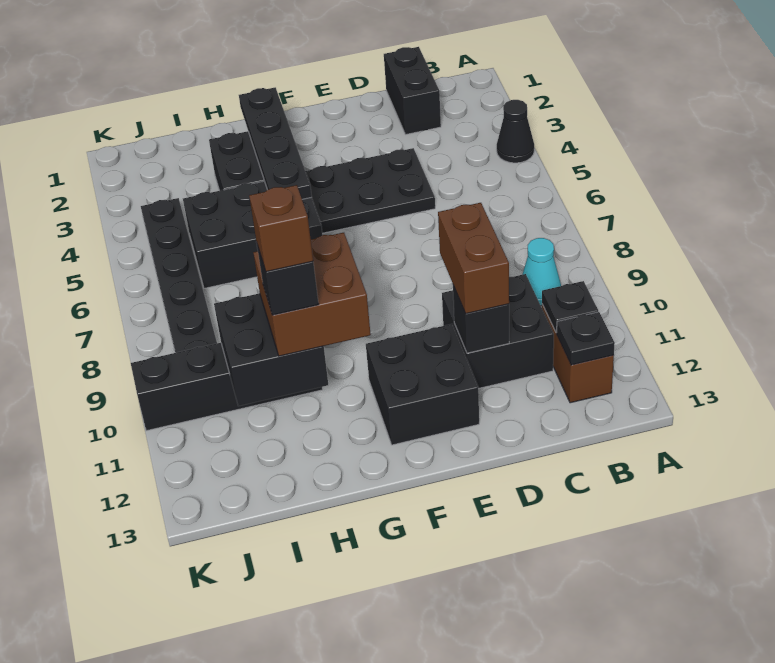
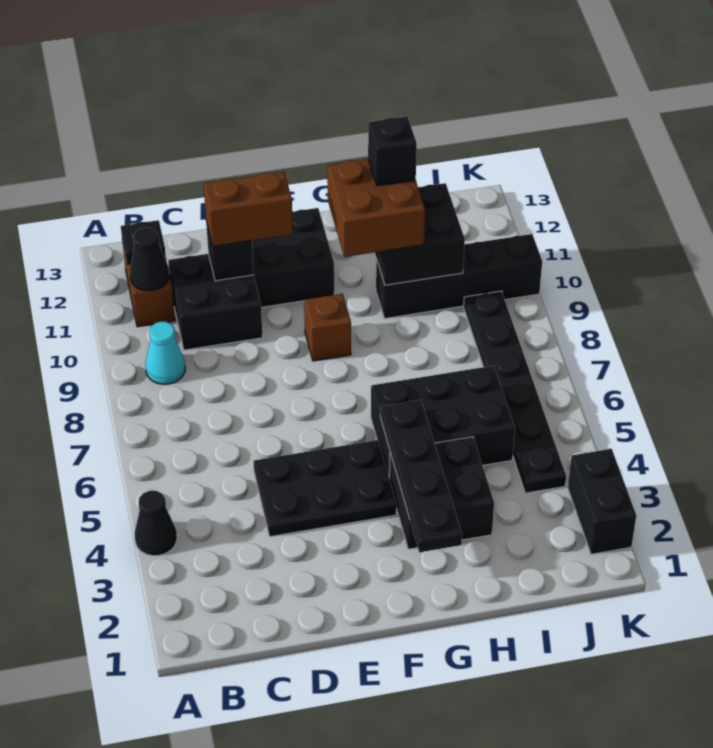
black plate B11 level 2 -> black cone B11 level 2
black brick C1:C2 level 1 -> black brick K2:K3 level 1
brown brick D10:D11 level 3 -> brown brick D11:E11 level 3
brown brick H11 level 5 -> brown brick F9 level 1

